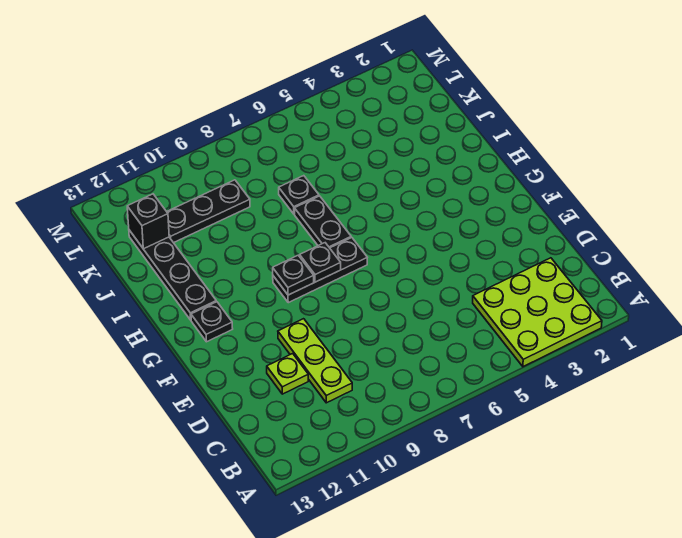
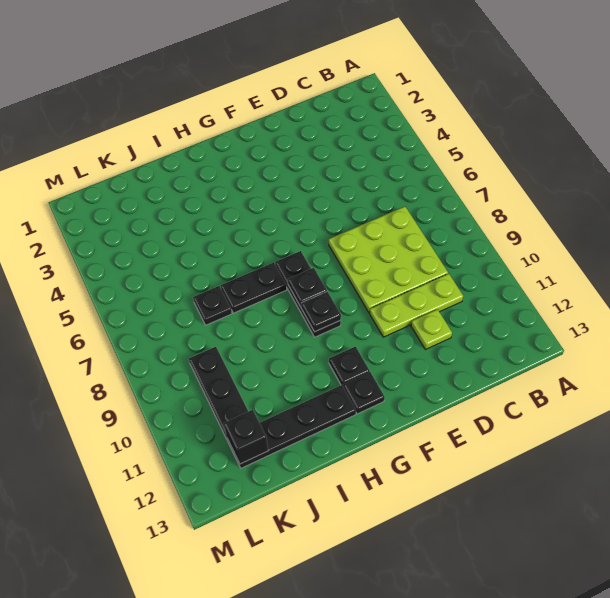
lime plate A2:C4 level 1 -> lime plate C7:E9 level 1
none -> black plate G11 level 1

